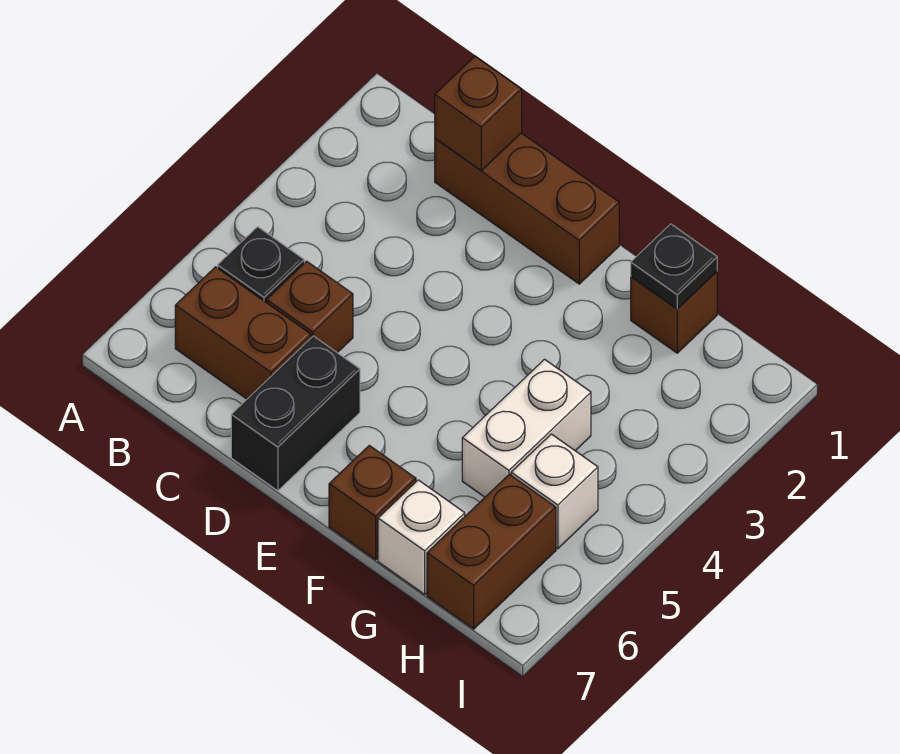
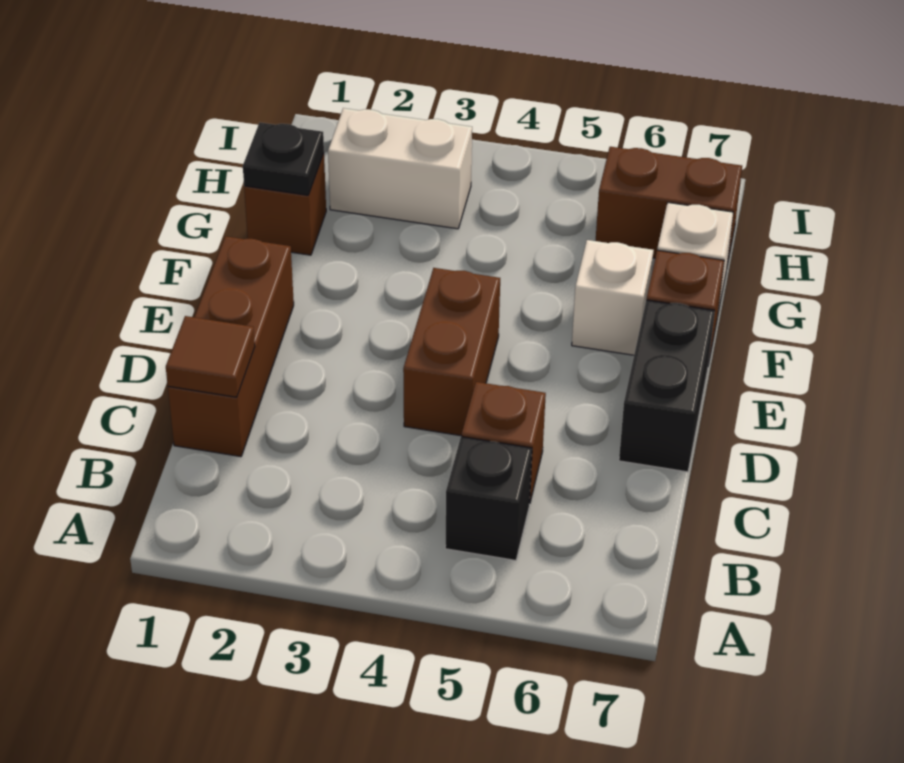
brown brick B6:C6 level 1 -> brown brick D4:E4 level 1
brown brick C1 level 2 -> brown tile C1 level 2
black brick D6:D7 level 1 -> black brick D7:E7 level 1
white brick G4:G5 level 1 -> white brick H2:H3 level 1
white brick H5 level 1 -> white brick F6 level 1

